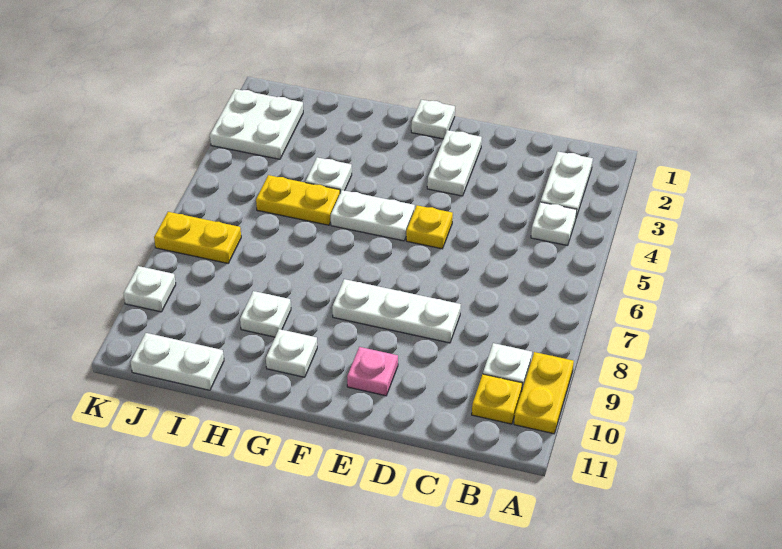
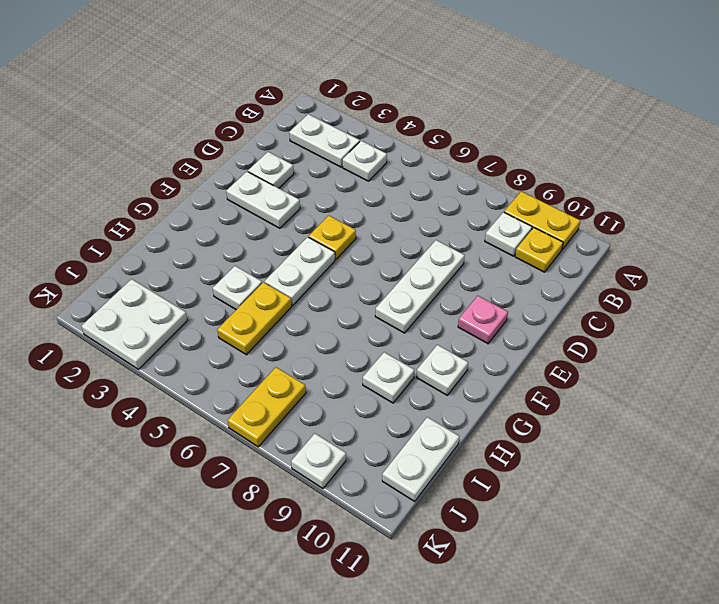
white plate F1 level 1 -> white plate D2 level 1

